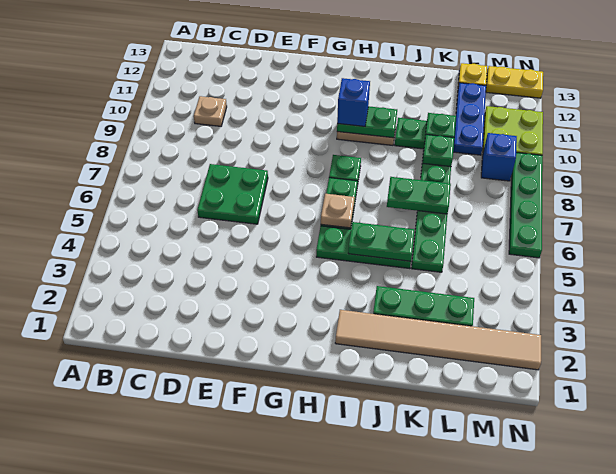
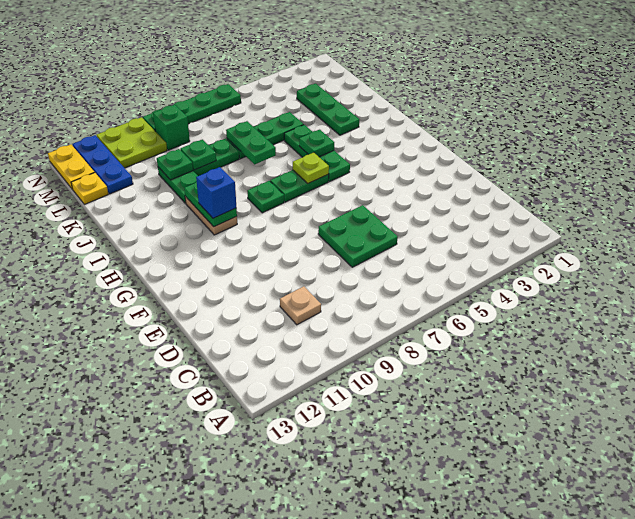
tan plate H6 level 2 -> lime plate H6 level 2
tan tile I2:N2 level 1 -> none
green plate I5:J5 level 2 -> green plate I5 level 2
blue plate L10:L12 level 1 -> blue plate L12:N12 level 1
blue brick M9 level 1 -> green brick M9 level 1

